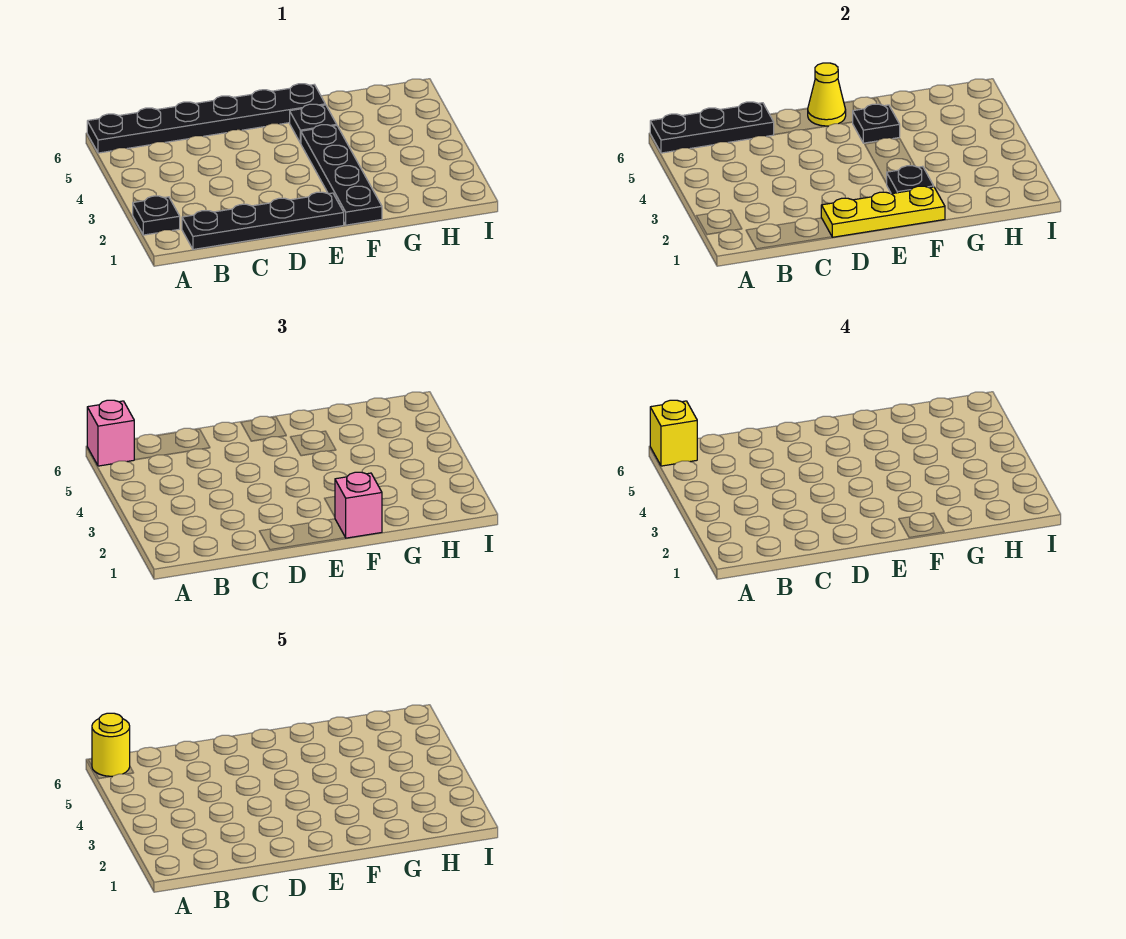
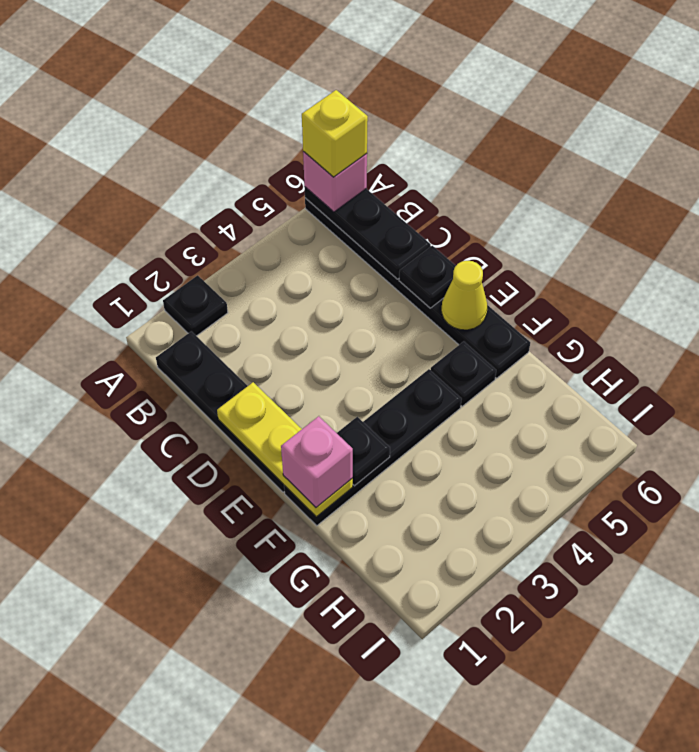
yellow round brick A6 level 5 -> none
black plate F5 level 2 -> black plate D6 level 2

